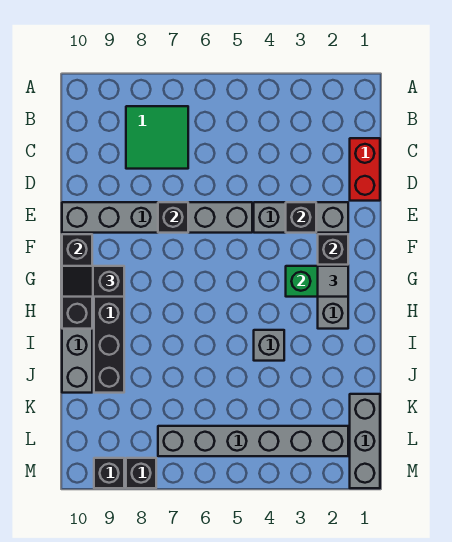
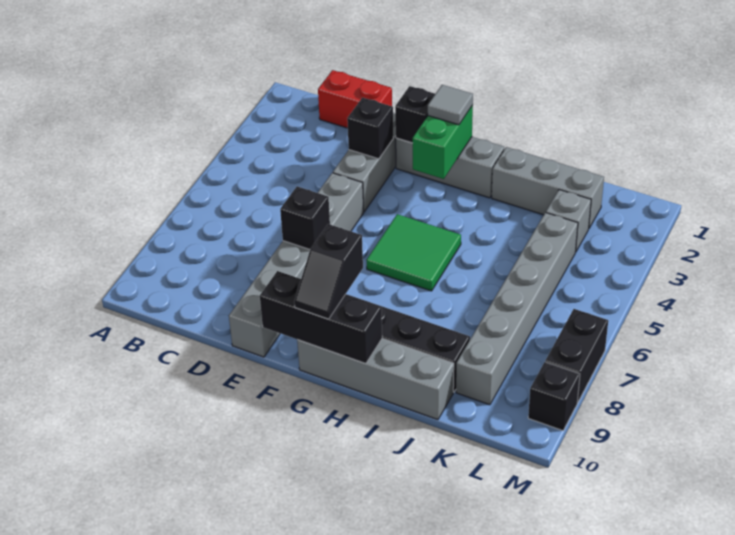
green tile B7:C8 level 1 -> green tile G5:H6 level 1
grey brick I4 level 1 -> grey brick K3 level 1
grey brick K1:M1 level 1 -> grey brick I2:K2 level 1
grey brick L2:L7 level 1 -> grey brick K4:K9 level 1
black brick M8 level 1 -> black brick M7:M8 level 1

